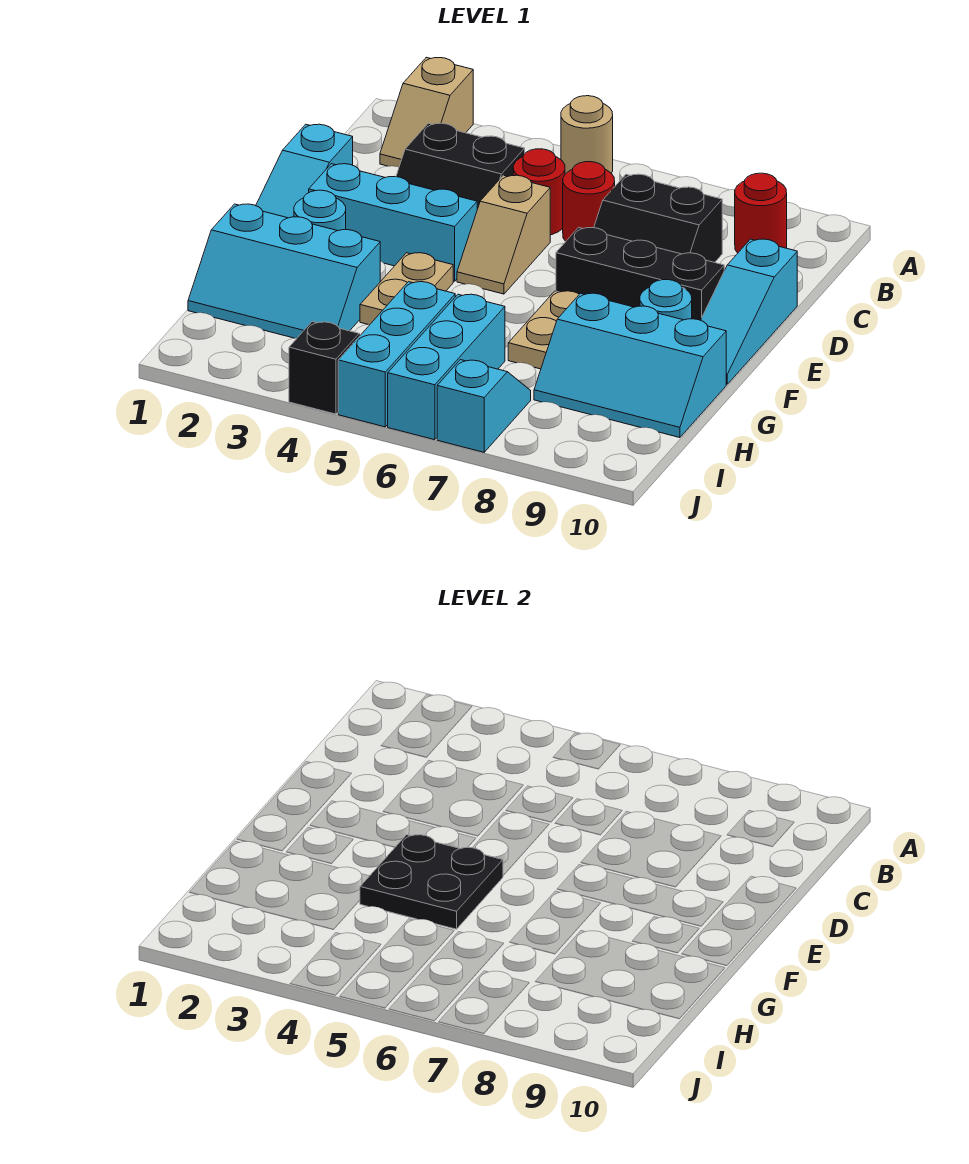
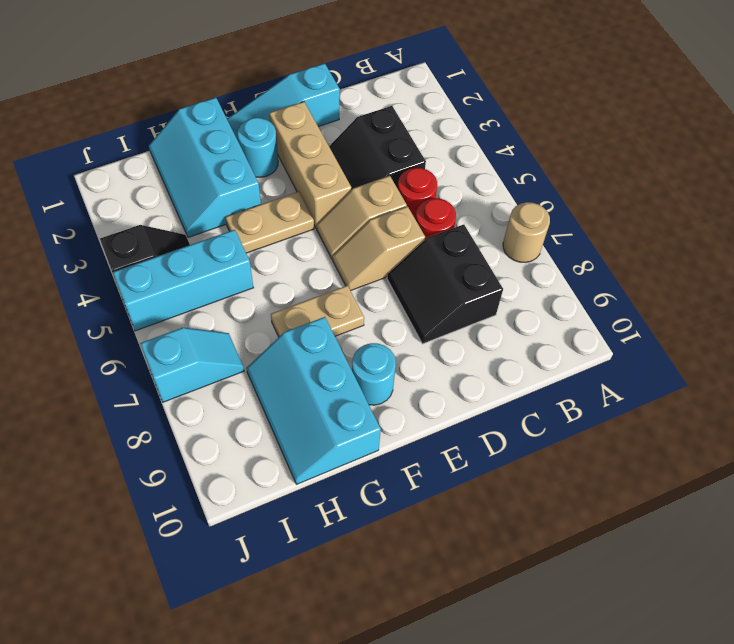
tan slope A2:B2 level 1 top A -> tan slope D6:E6 level 1 top D
tan round brick A5 level 1 -> tan round brick A7 level 1
red round brick B9 level 1 -> none
cyan slope D10:F10 level 1 top D -> none
cyan brick E2:E4 level 1 -> tan brick E2:E4 level 1
black brick E7:E9 level 1 -> none
black plate F4:G5 level 2 -> none
cyan brick H6:J6 level 1 -> none

